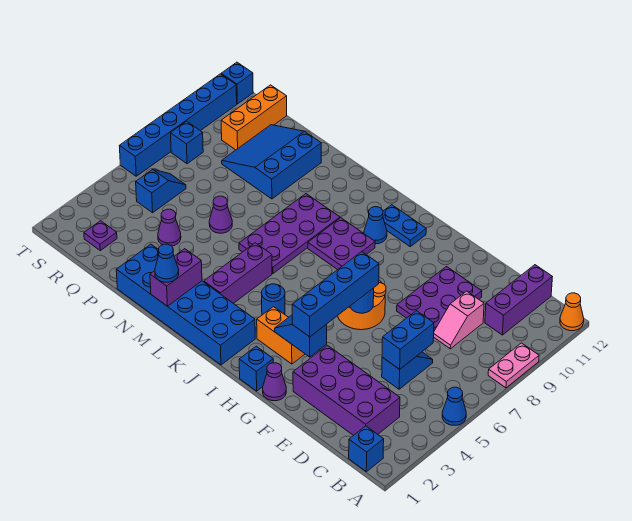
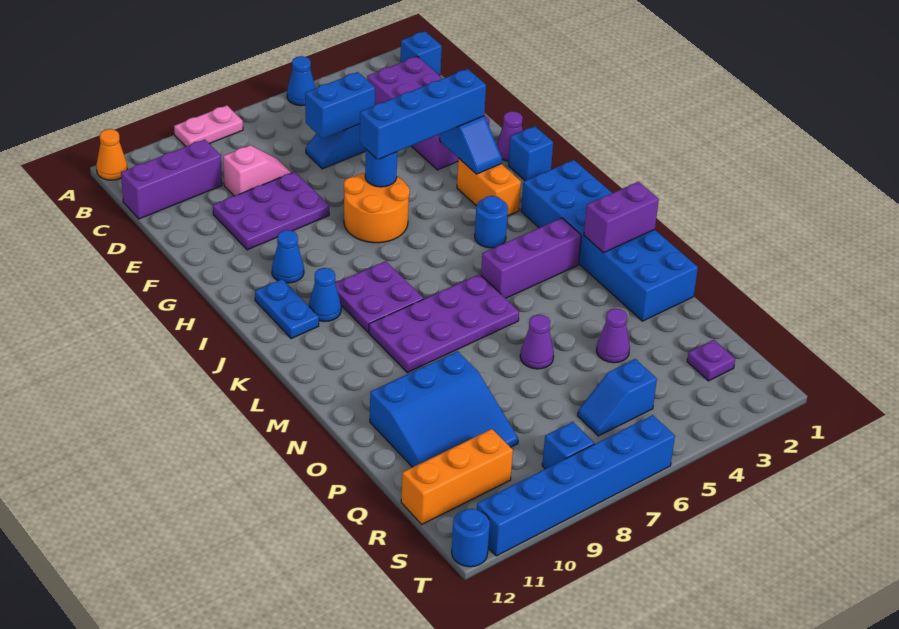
blue cone M1 level 3 -> blue cone H10 level 1
blue brick T12 level 1 -> blue round brick T12 level 1

